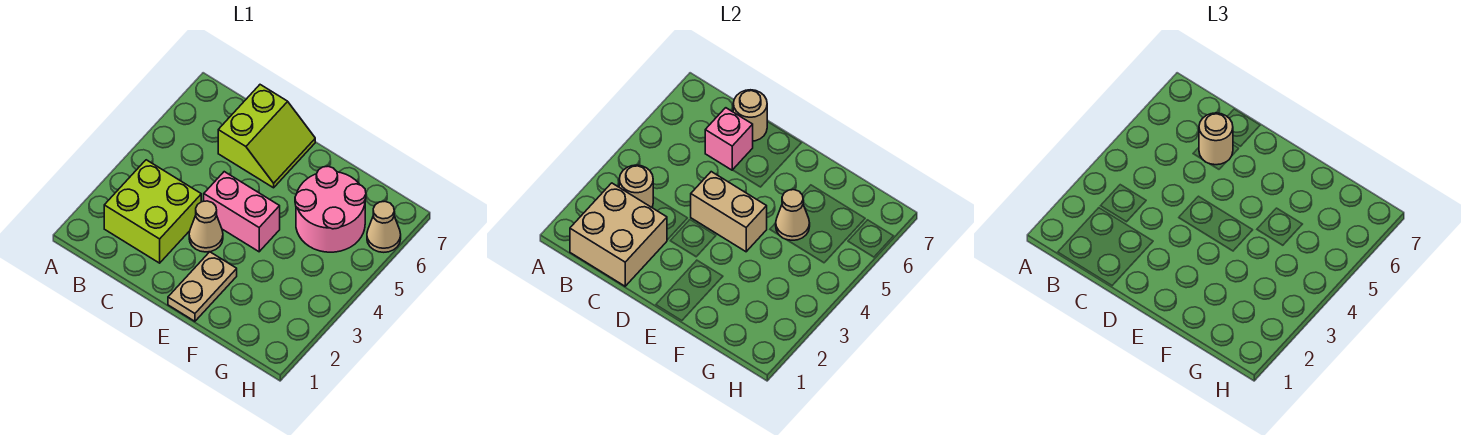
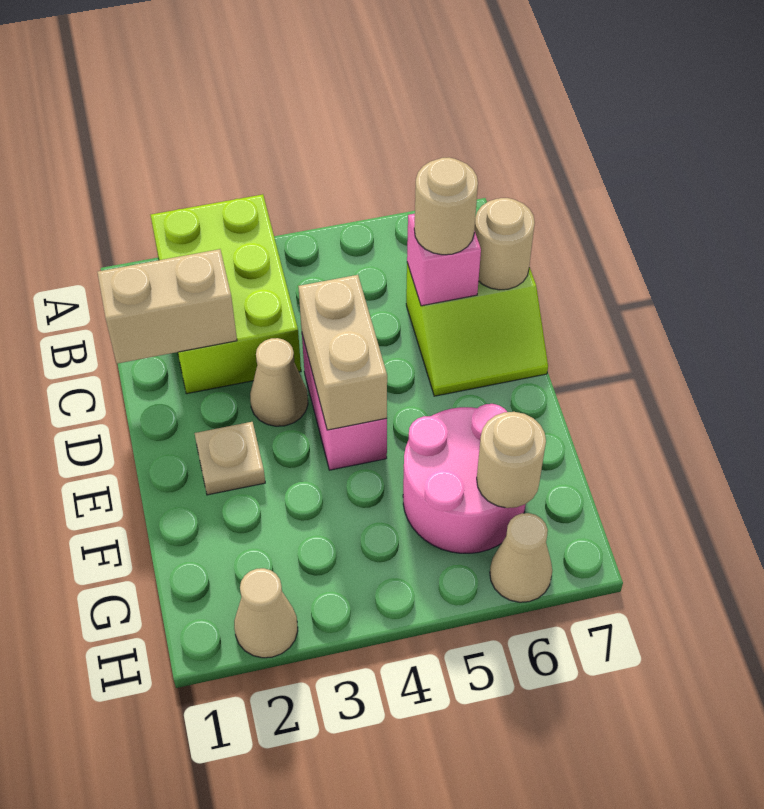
tan brick B1:C2 level 2 -> tan brick C1:C2 level 2
lime brick B2:C3 level 1 -> lime brick A2:C3 level 1
tan round brick B3 level 2 -> tan round brick G6 level 2
tan plate E1:E2 level 1 -> tan plate E2 level 1
tan cone F5 level 2 -> tan cone H2 level 1

